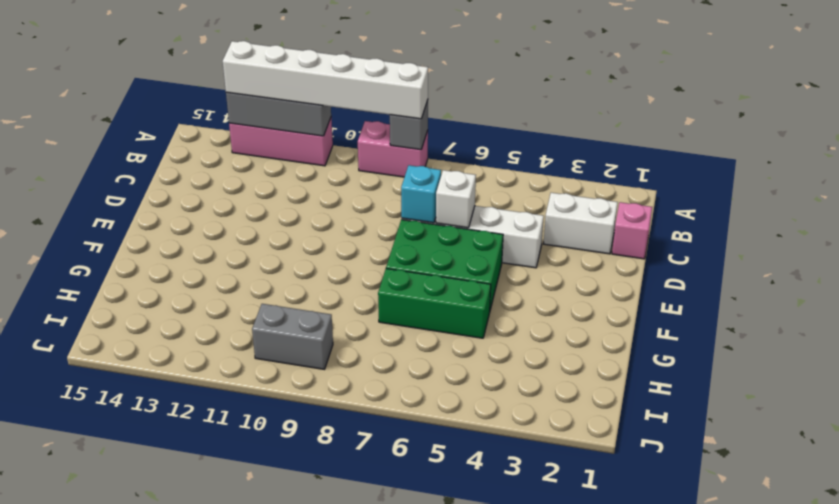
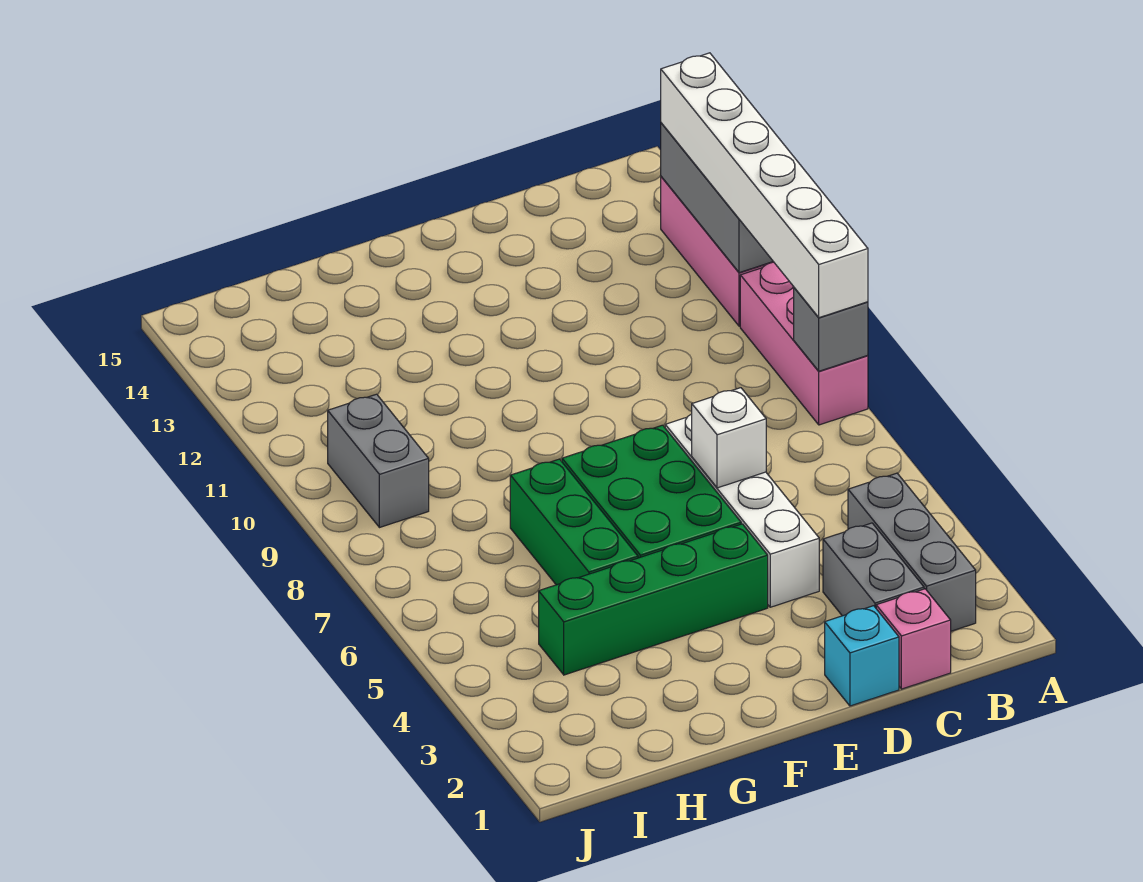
pink brick A8:A9 level 1 -> pink brick A8:A10 level 1
none -> grey brick B2:B4 level 1
white brick C2:C3 level 1 -> grey brick C2:C3 level 1
cyan brick D7 level 2 -> cyan brick D1 level 1
none -> green brick E4:H4 level 1

